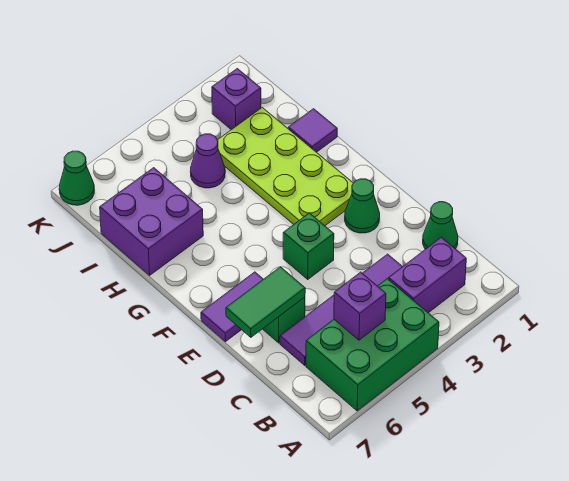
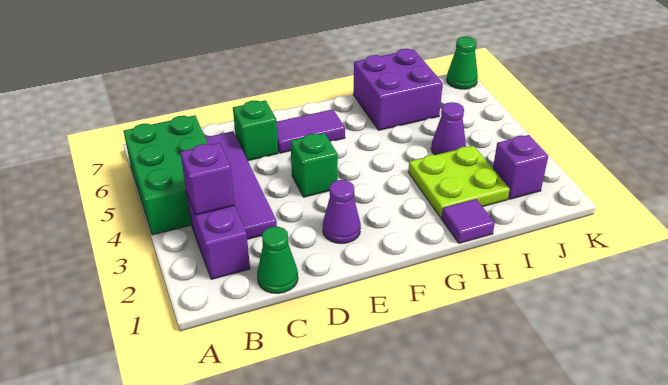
purple brick B5 level 2 -> purple brick B3 level 2
green tile D6:D7 level 2 -> none
green cone E2 level 1 -> purple cone E2 level 1
purple tile E6:E7 level 1 -> purple tile E6:F6 level 1
lime plate F2:I3 level 1 -> lime plate H2:I3 level 1

